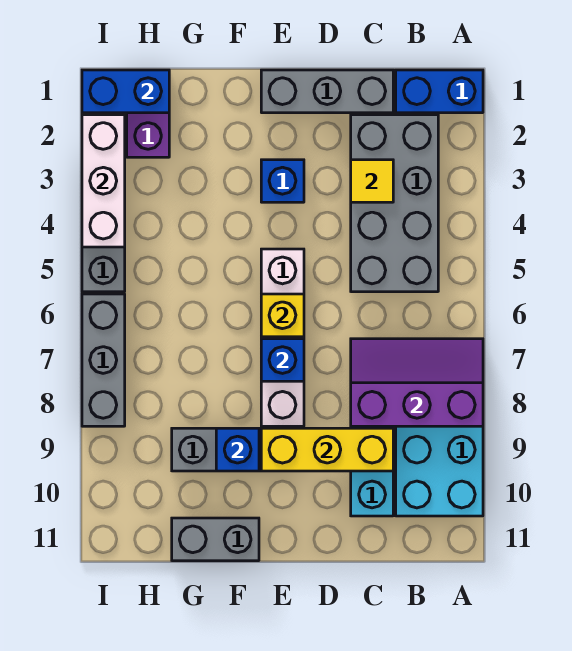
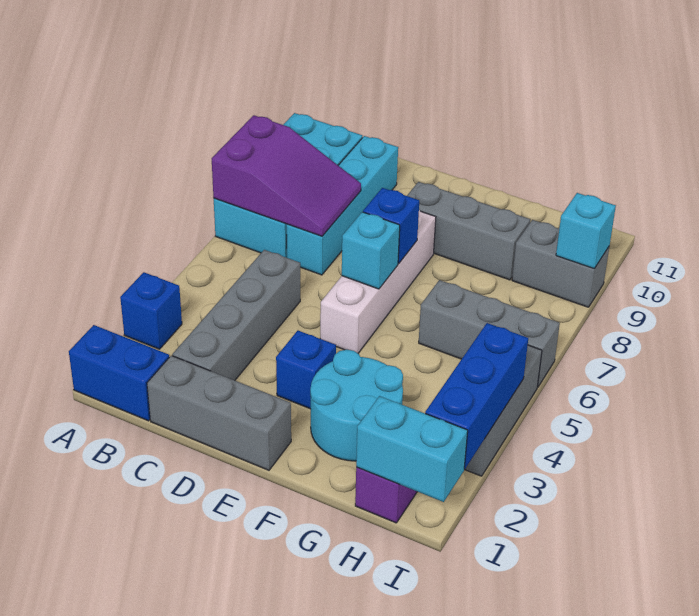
purple slope A7:C8 level 2 top 8 -> purple slope A7:C8 level 2 top A
grey brick B2:C5 level 1 -> grey brick C2:C5 level 1
yellow tile C3 level 2 -> none
yellow brick C9:E9 level 2 -> none
yellow brick E6 level 2 -> cyan brick E6 level 2
none -> cyan round brick F2:G3 level 1
blue brick F9 level 2 -> blue brick A3 level 1
grey brick F11:G11 level 1 -> grey brick H9:I9 level 1
blue brick H1:I1 level 2 -> cyan brick H1:I1 level 2
white brick I2:I4 level 2 -> blue brick I2:I4 level 2
grey brick I6:I8 level 1 -> grey brick G6:I6 level 1
none -> cyan brick I9 level 2

